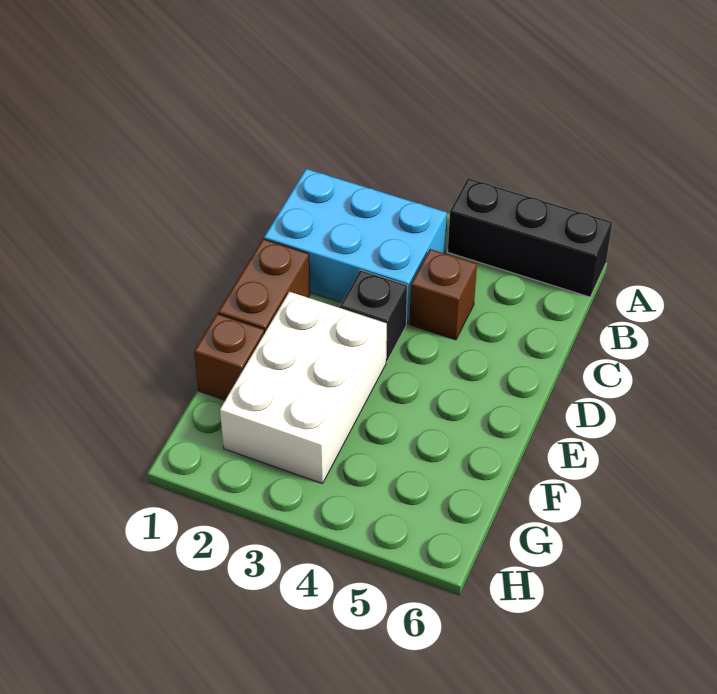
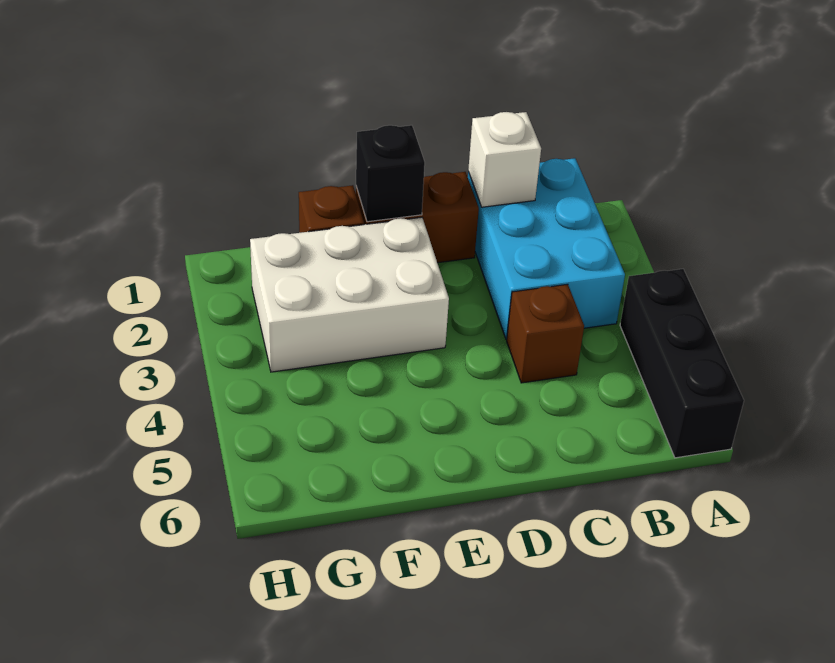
none -> white brick C1 level 2
black brick D3 level 1 -> black brick E1 level 2

